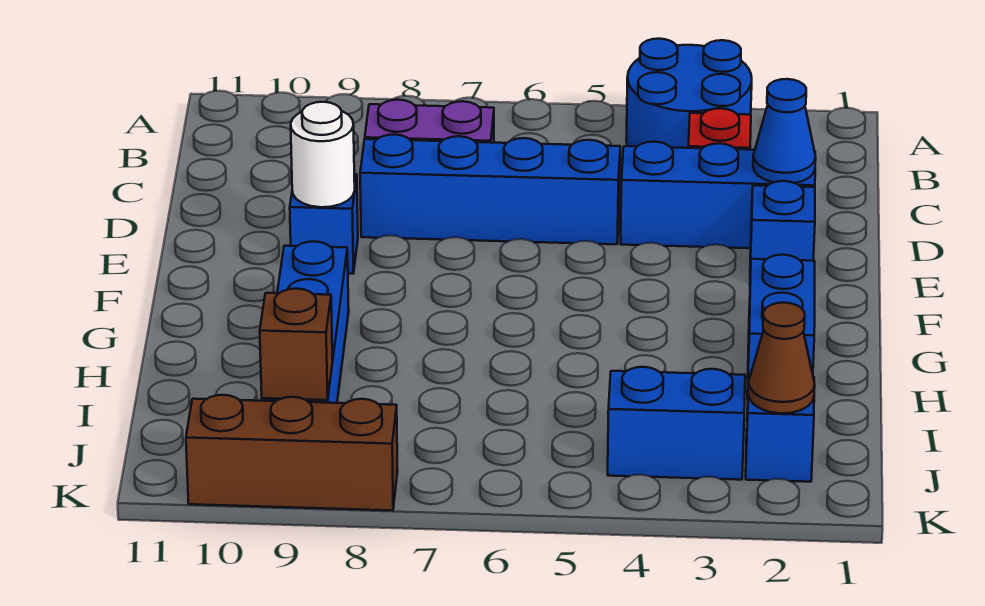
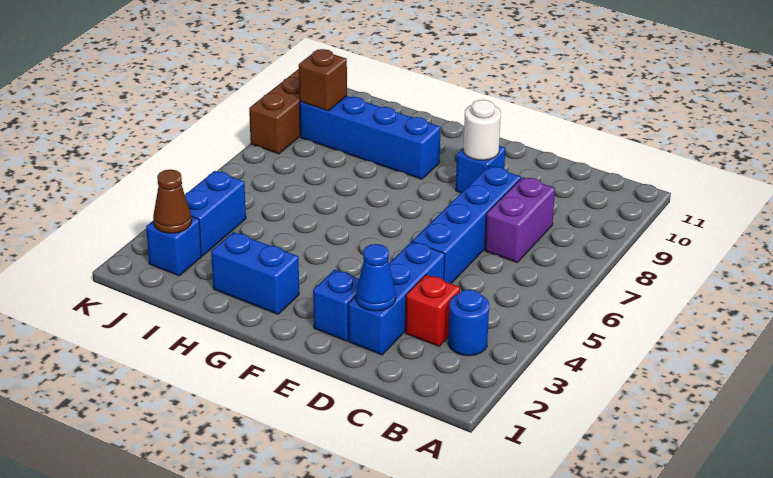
blue round brick A3:B4 level 1 -> blue round brick B3 level 1

